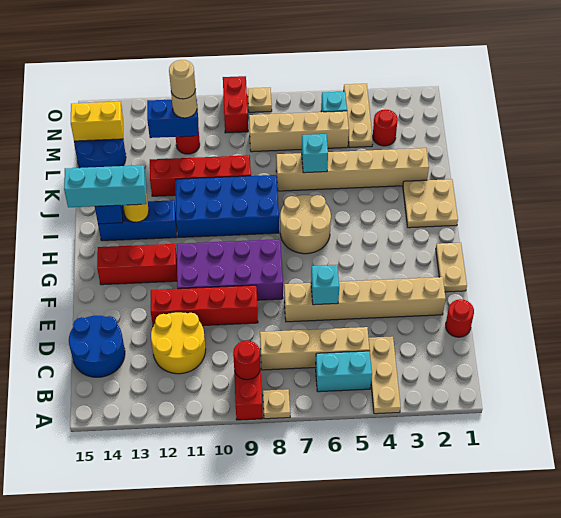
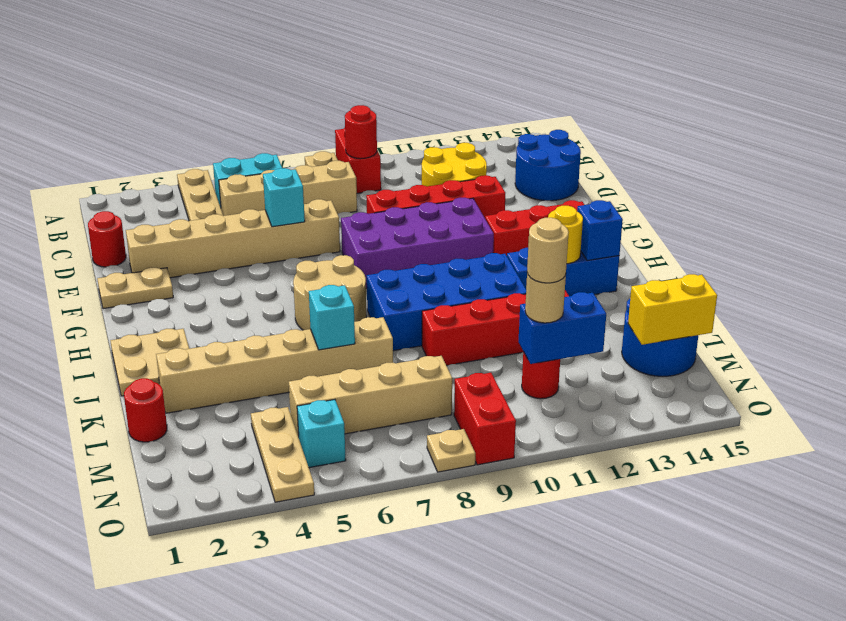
tan plate F1:G1 level 1 -> tan plate F1:F2 level 1
cyan brick I13:I15 level 3 -> none
red round brick M3 level 1 -> red round brick L1 level 1

